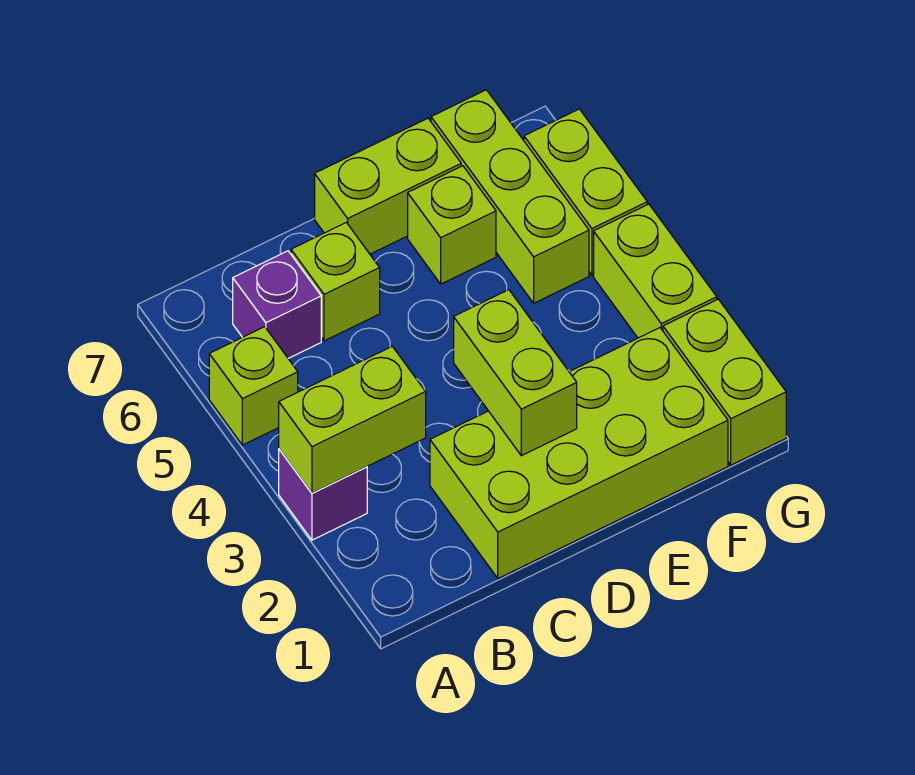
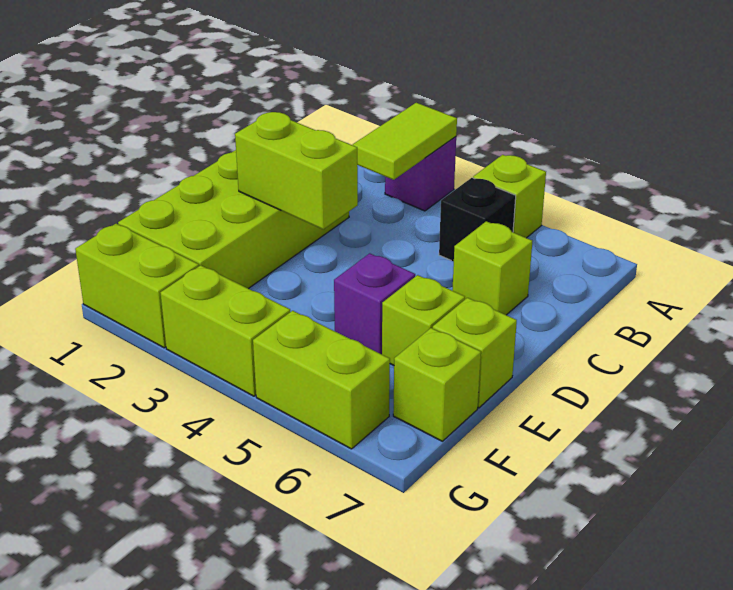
lime brick A3:B3 level 2 -> lime tile A3:B3 level 2
none -> black brick B5 level 1
purple brick B6 level 1 -> purple brick E5 level 1
lime brick D7:E7 level 1 -> lime brick E7 level 1
lime brick F5:F7 level 1 -> lime brick F7 level 1

